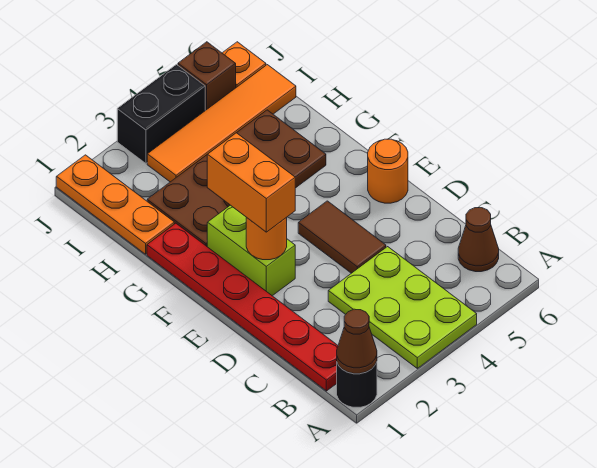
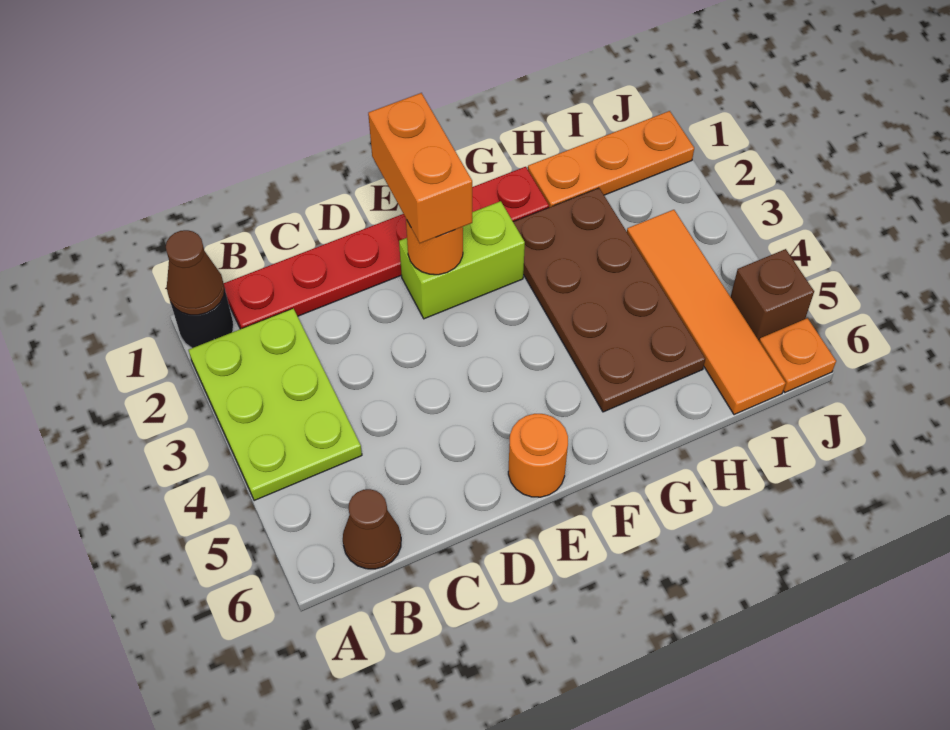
lime plate A3:C4 level 1 -> lime plate A2:B4 level 1
brown tile D4:E4 level 1 -> none
orange brick E2:F2 level 3 -> orange brick E1:E2 level 3
black brick J3:J4 level 1 -> none

